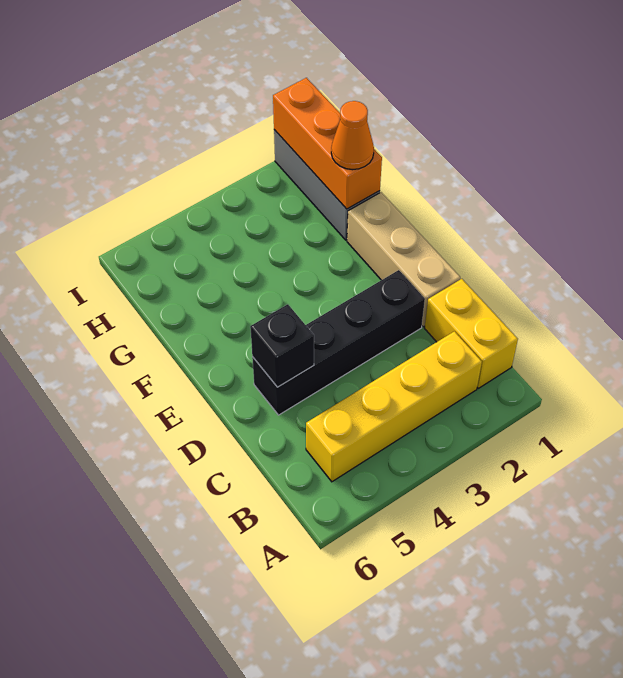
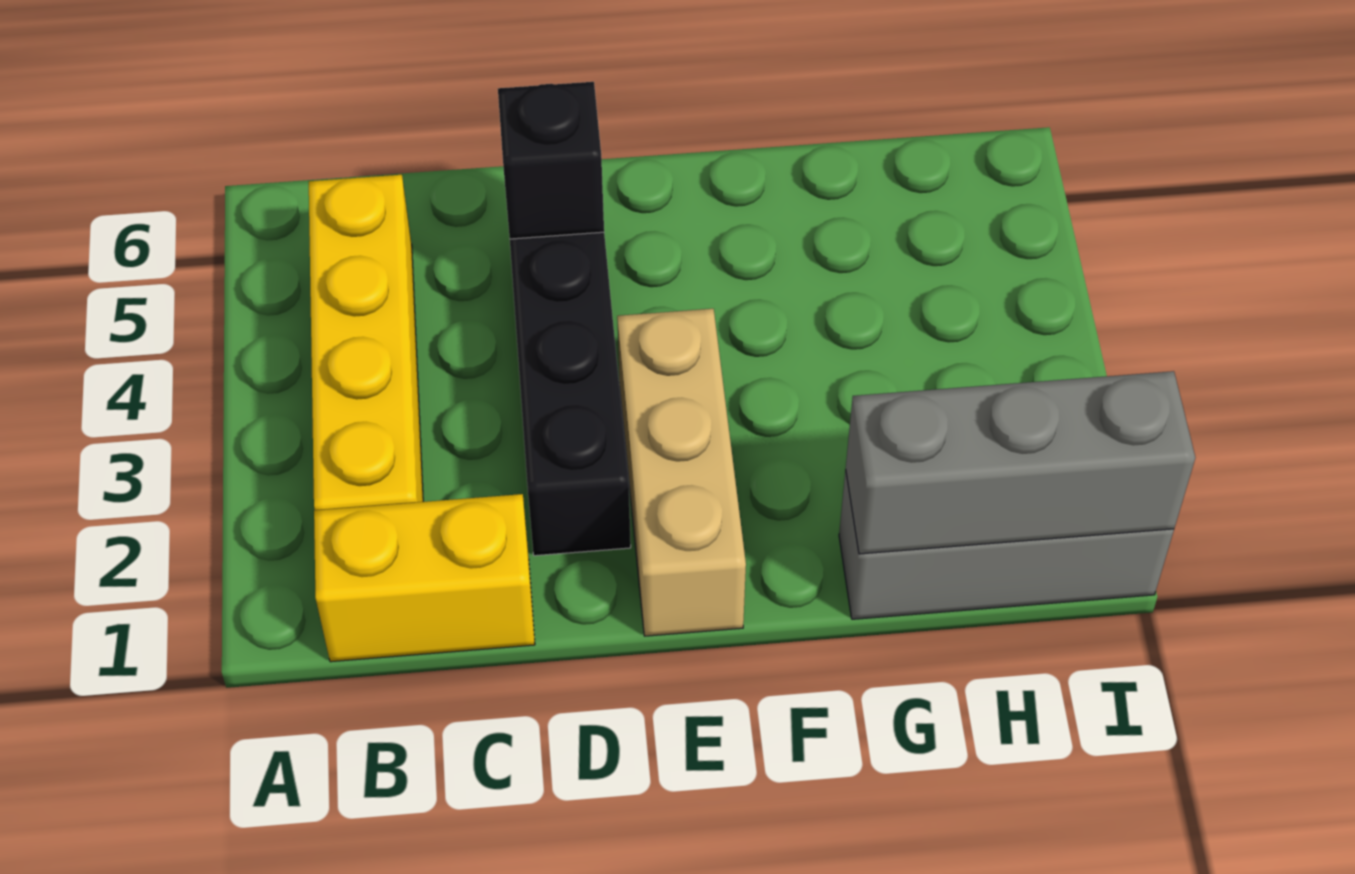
tan brick D1:F1 level 1 -> tan brick E1:E3 level 1
orange brick G1:I1 level 2 -> grey brick G1:I1 level 2
orange cone G1 level 3 -> none

